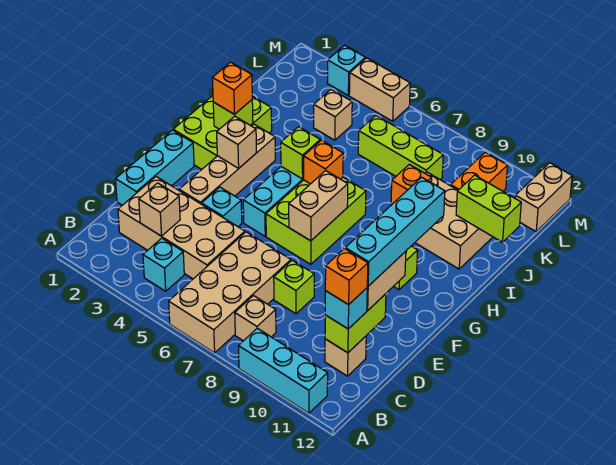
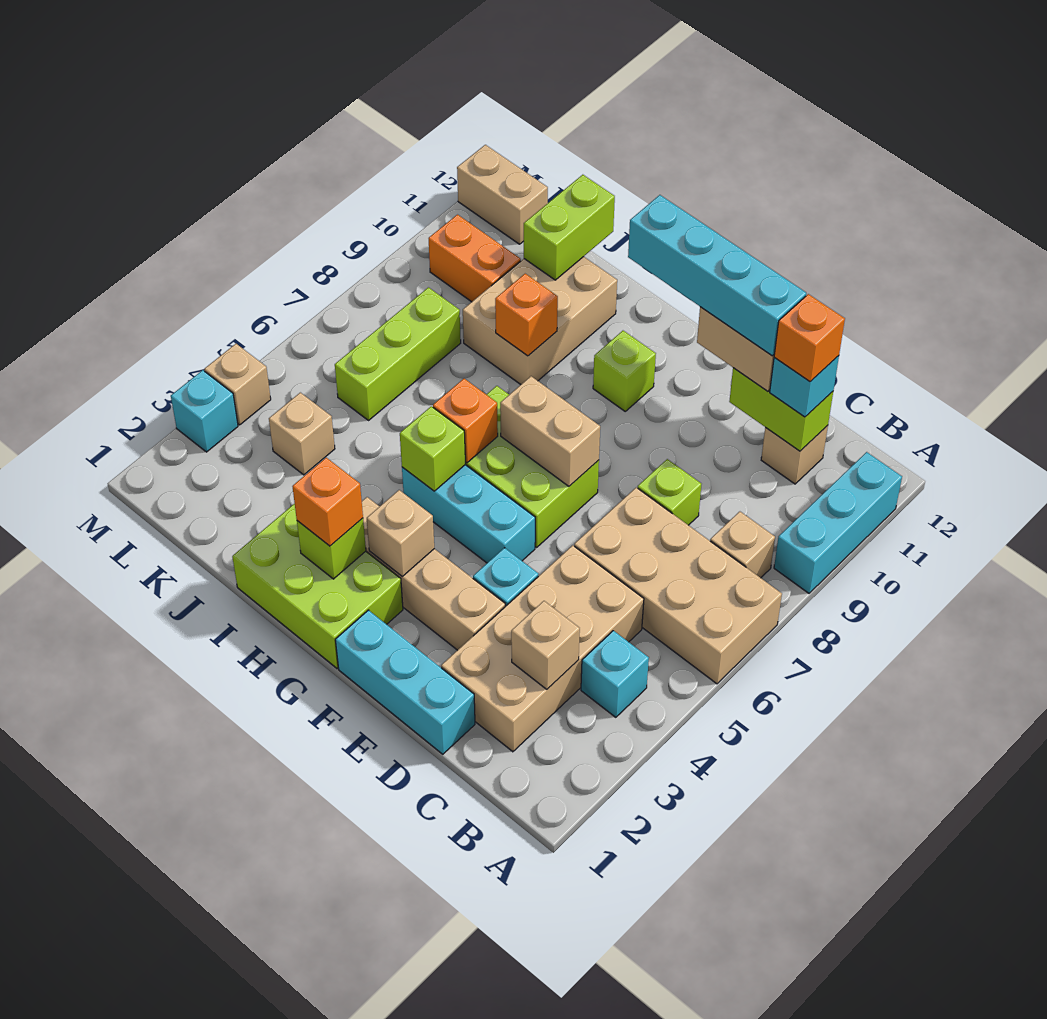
tan brick M4:M5 level 1 -> tan brick M4 level 1

